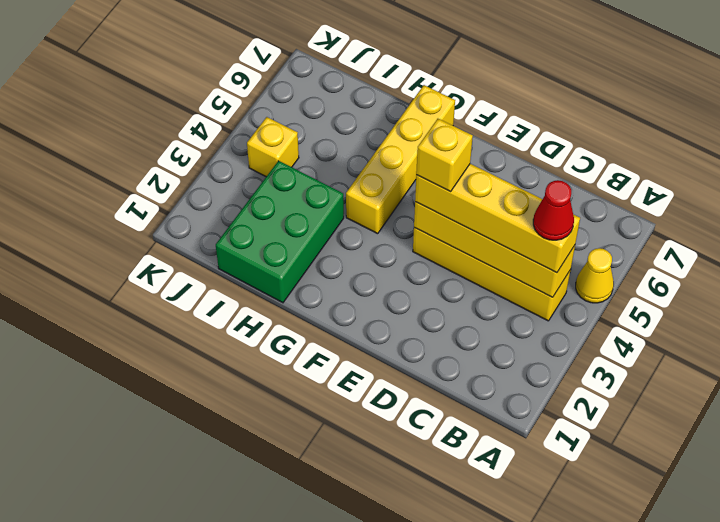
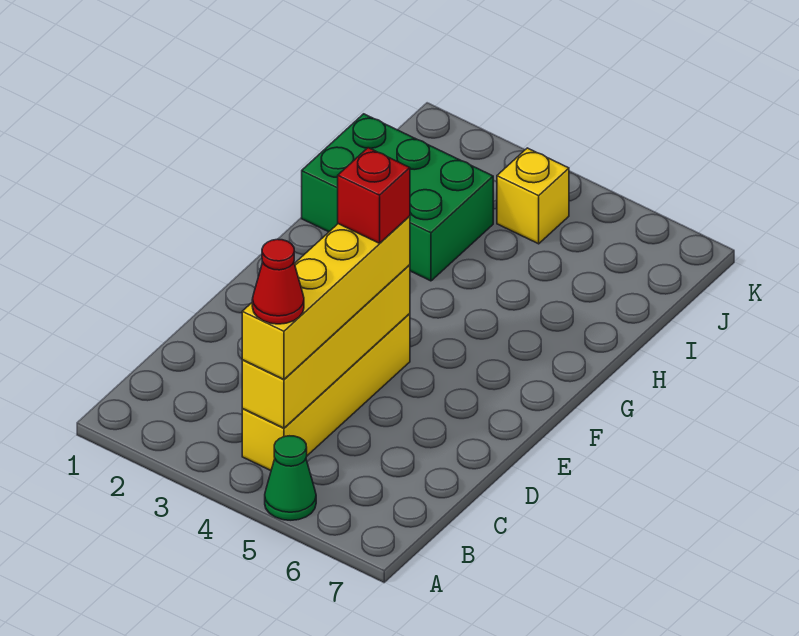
yellow cone A5 level 1 -> green cone A5 level 1
yellow brick E4 level 4 -> red brick E4 level 4
yellow brick G4:G7 level 1 -> none

